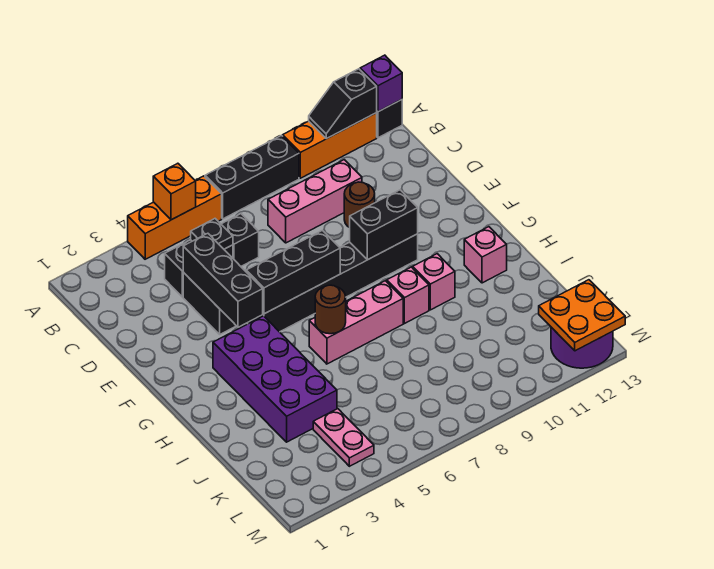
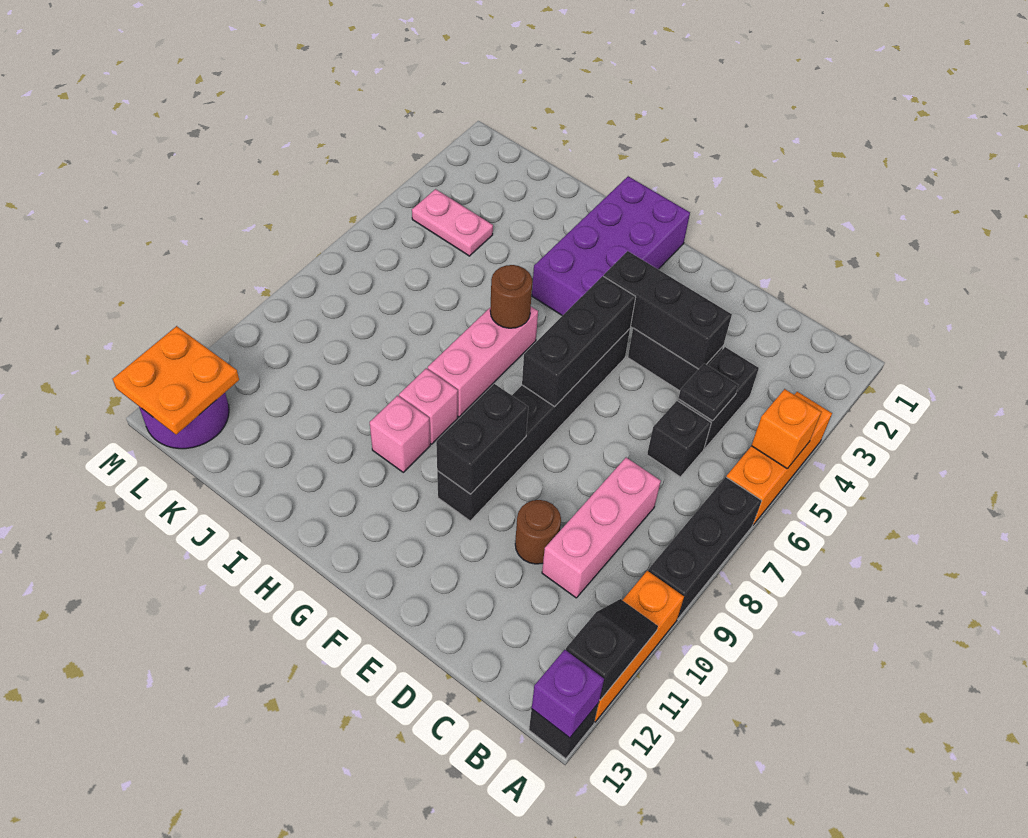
purple brick G3:J4 level 1 -> purple brick G1:H4 level 1
pink brick H12 level 1 -> none

